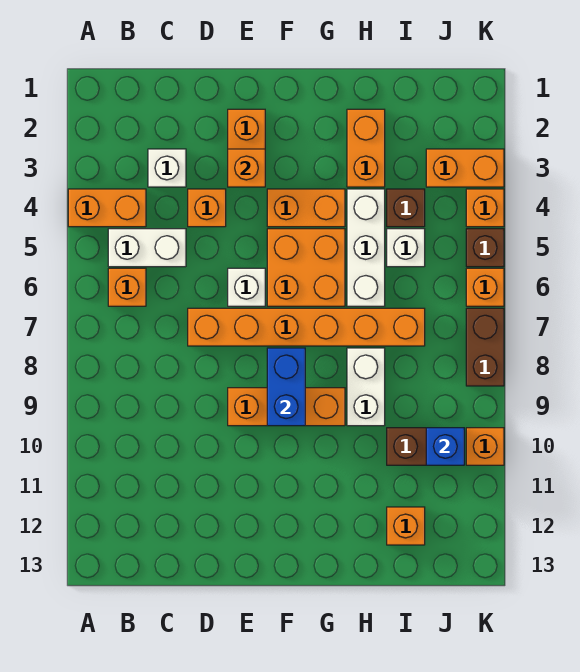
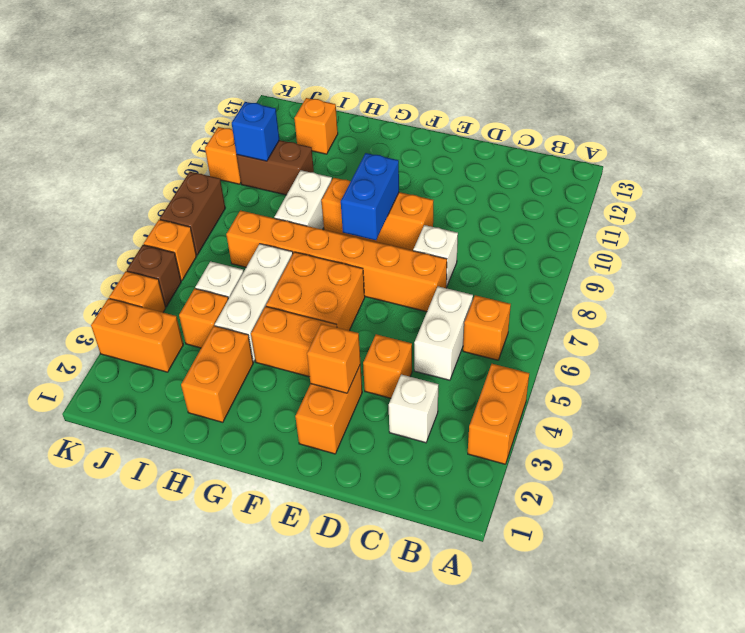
orange brick A4:B4 level 1 -> orange brick A3:A4 level 1
white brick B5:C5 level 1 -> white brick C5:C6 level 1
white brick E6 level 1 -> white brick D8 level 1
brown brick I4 level 1 -> orange brick I4 level 1

